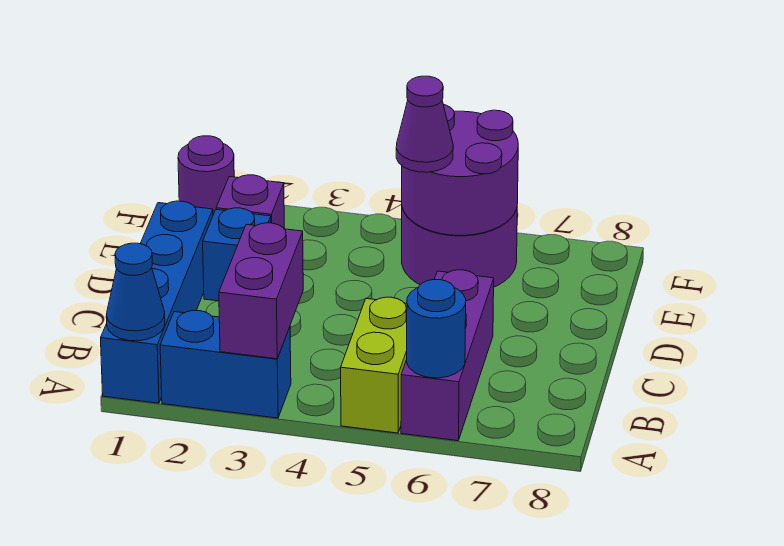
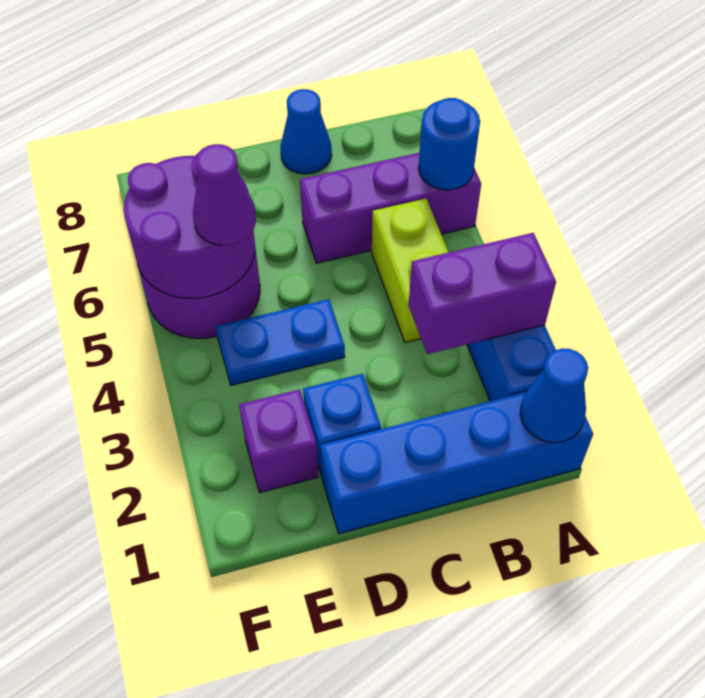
lime brick A5:B5 level 1 -> lime brick B4:B5 level 1
none -> blue cone C8 level 1
none -> blue plate D4:E4 level 1
purple round brick F1 level 1 -> none

